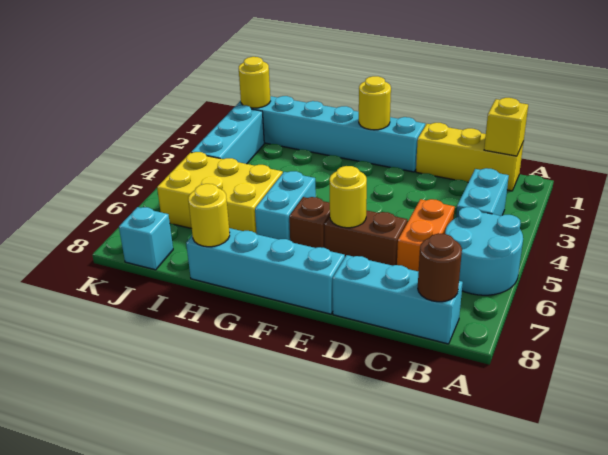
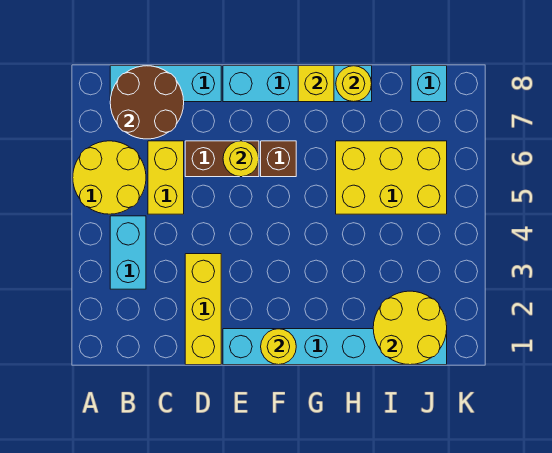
cyan round brick A5:B6 level 1 -> yellow round brick A5:B6 level 1
yellow brick B1:D1 level 1 -> yellow brick D1:D3 level 1
yellow brick B1 level 2 -> yellow brick G8 level 2
brown round brick B8 level 2 -> brown round brick B7:C8 level 2
orange brick C5:C6 level 1 -> yellow brick C5:C6 level 1
cyan brick G5:G6 level 1 -> none
yellow round brick J1 level 2 -> yellow round brick I1:J2 level 2
cyan brick J2:J4 level 1 -> none

